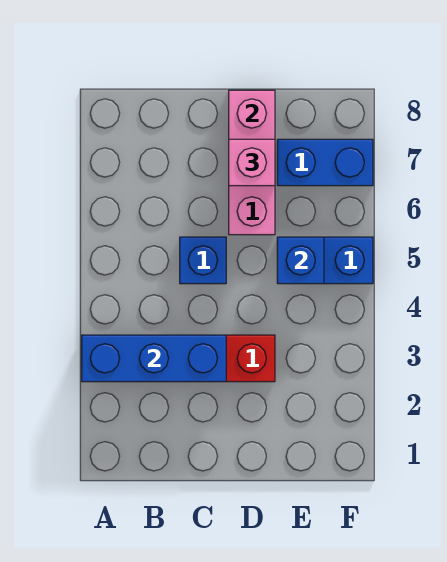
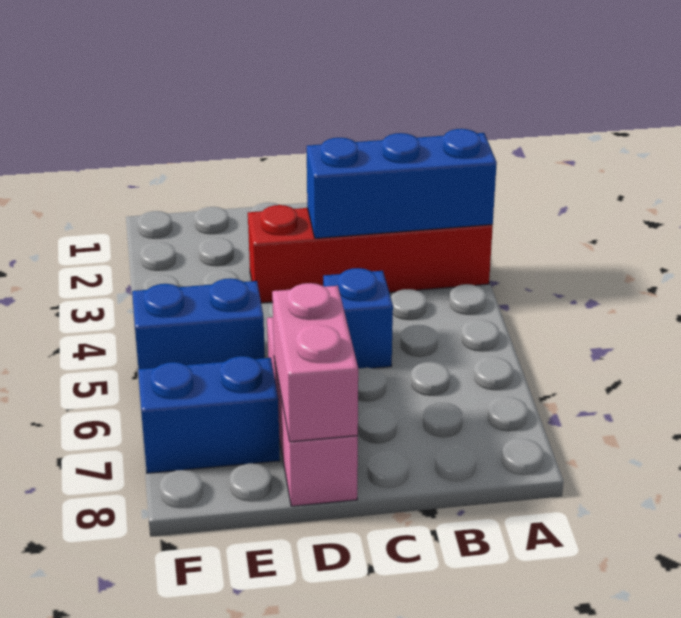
pink brick D7 level 3 -> none
blue brick E5 level 2 -> none

